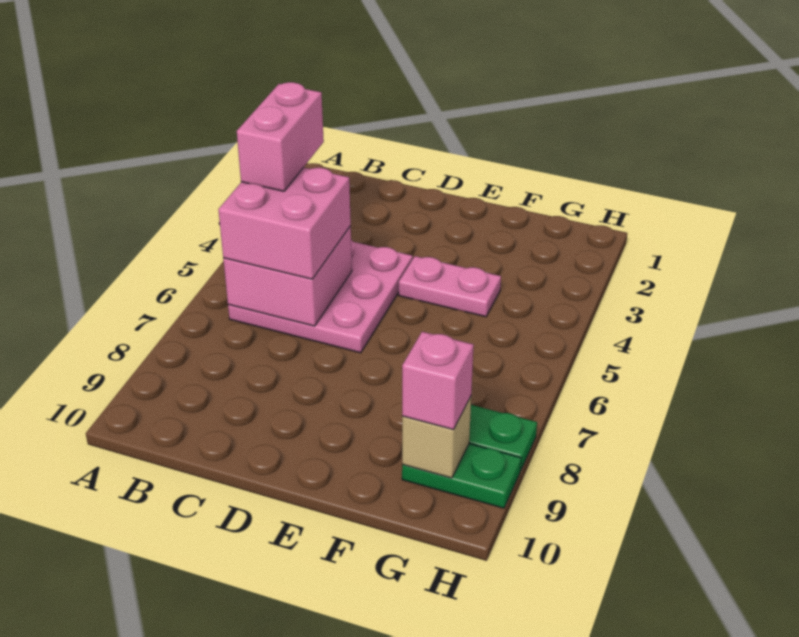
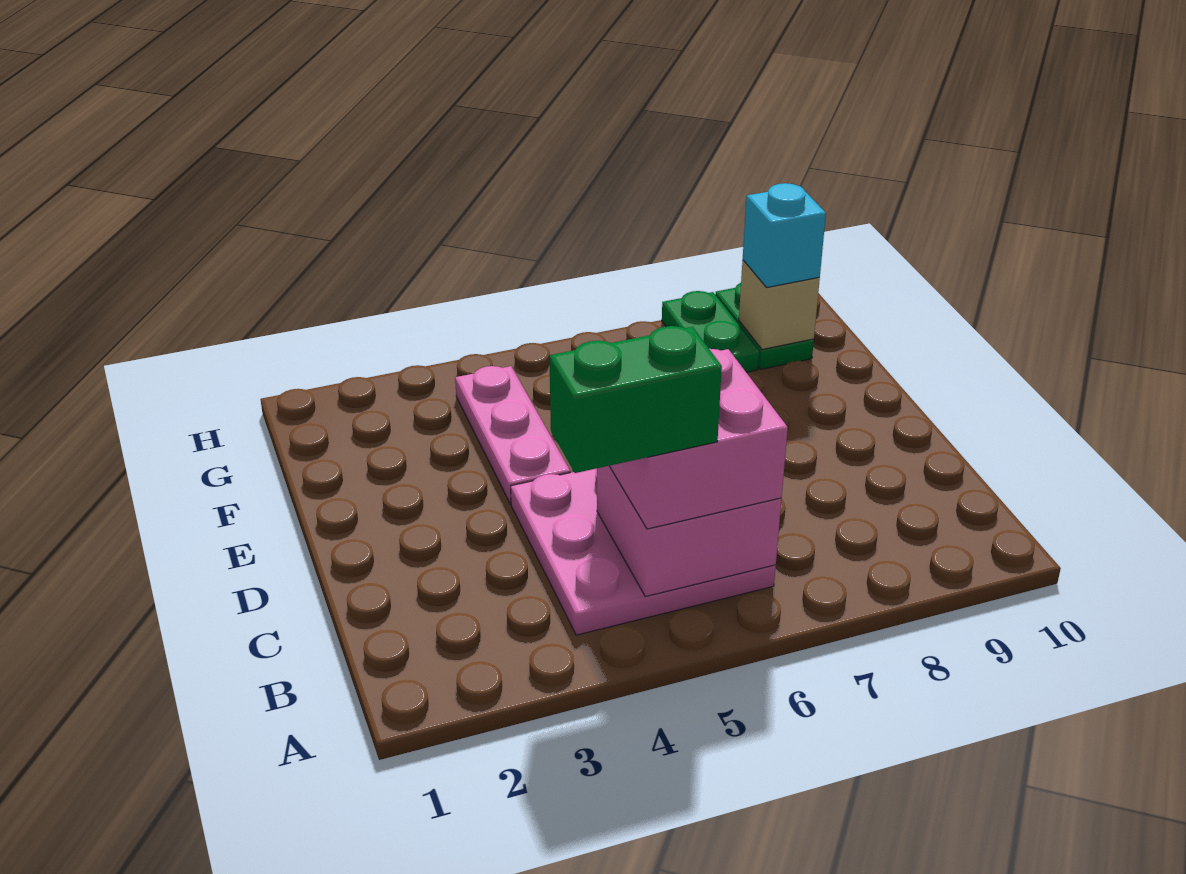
pink brick B4:B5 level 4 -> green brick B4:B5 level 4
pink plate E4:F4 level 1 -> pink plate E4:G4 level 1
pink brick G9 level 3 -> cyan brick G9 level 3

